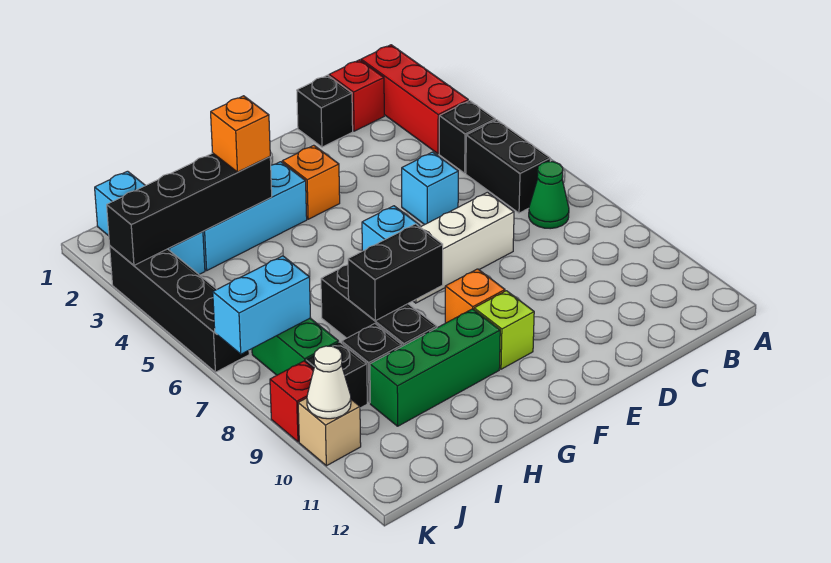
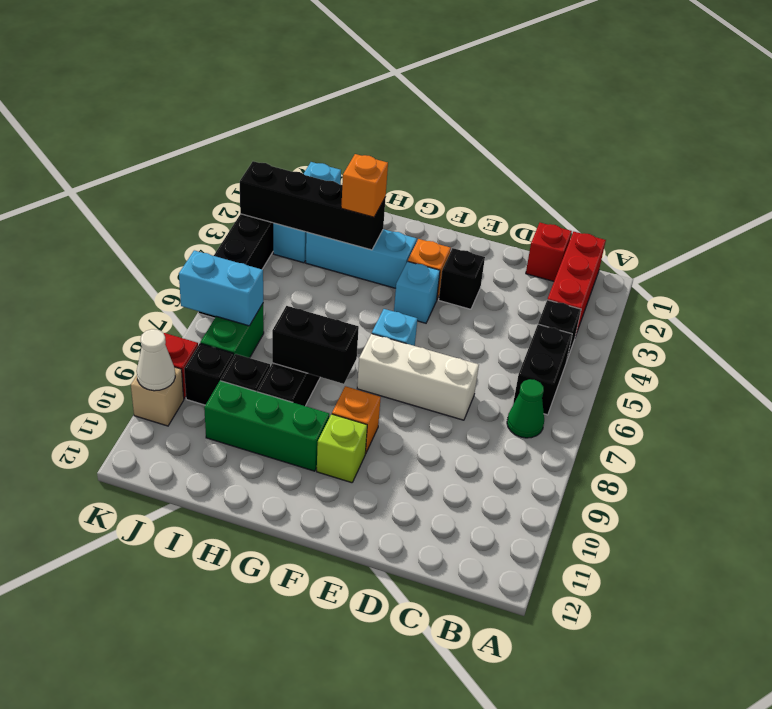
black brick D1 level 1 -> black brick E3 level 1
cyan brick D5 level 1 -> cyan brick F4 level 1

